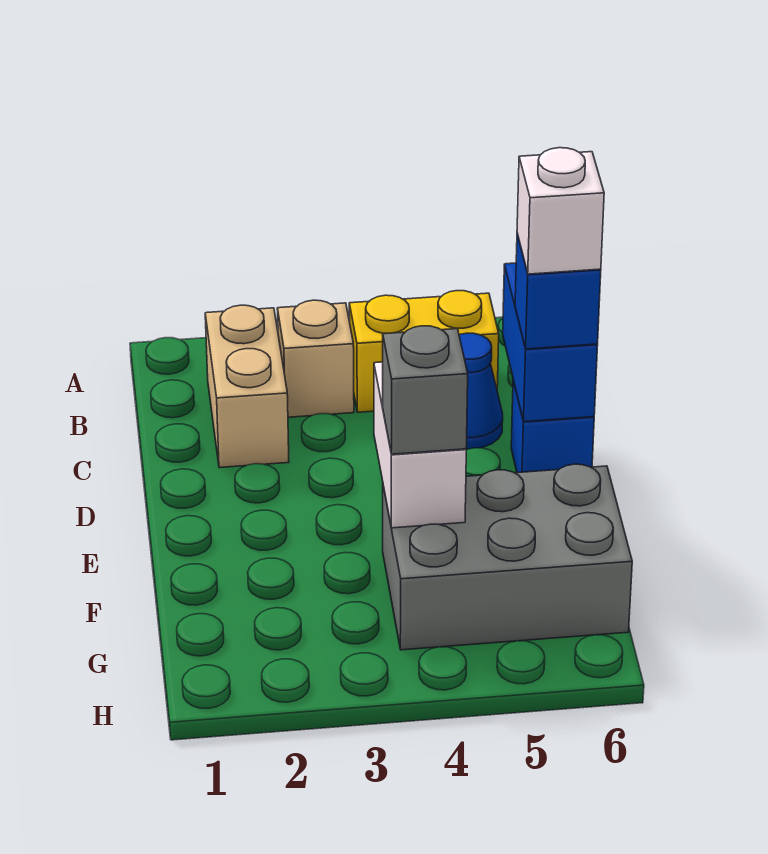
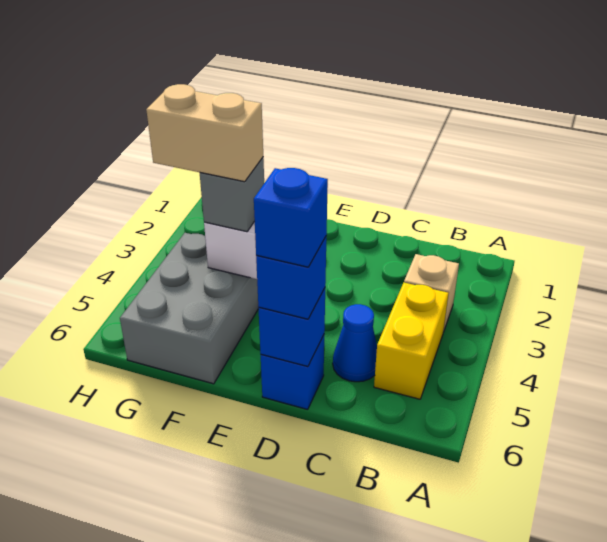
tan brick B2:C2 level 1 -> tan brick F4:G4 level 4
blue brick C6:D6 level 2 -> blue brick D6 level 2
white brick D6 level 4 -> blue brick D6 level 4

